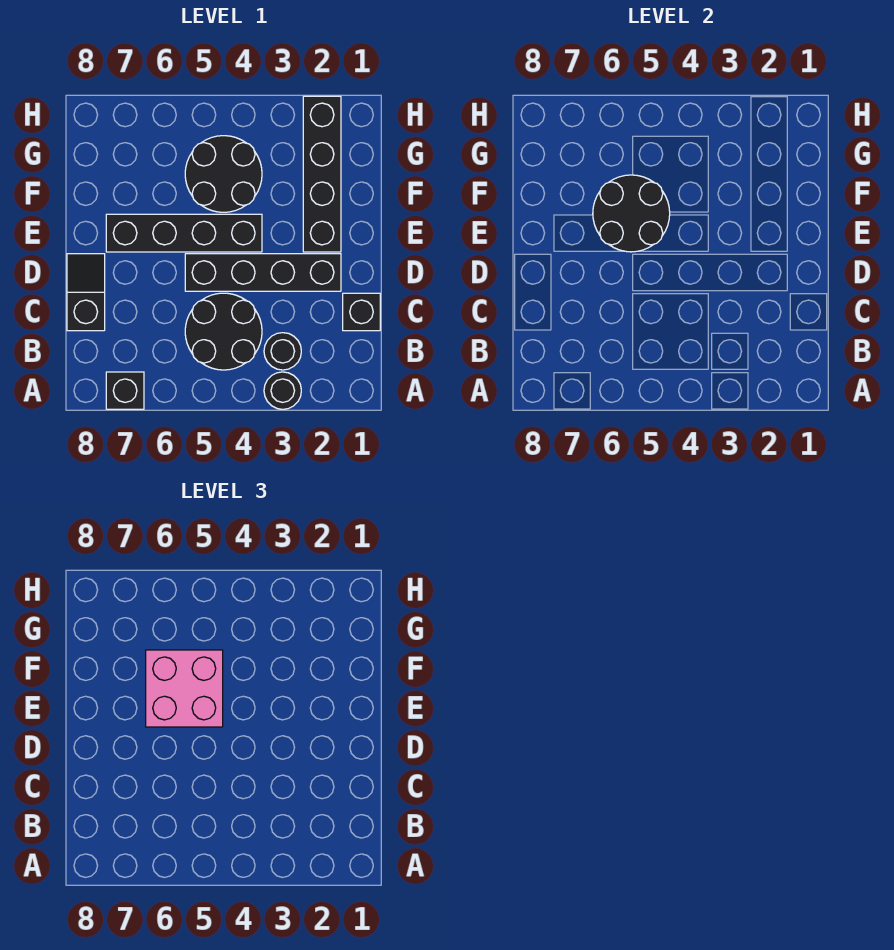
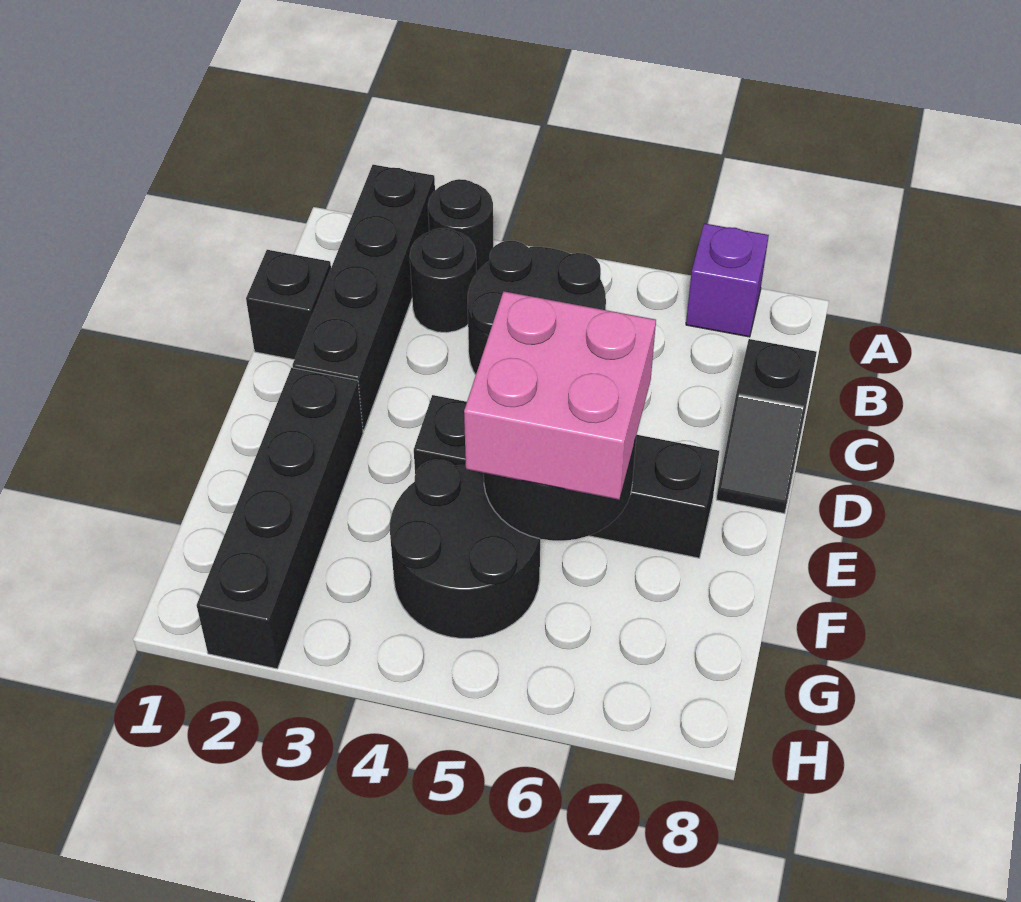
black brick A7 level 1 -> purple brick A7 level 1
black brick D2:D5 level 1 -> black brick A2:D2 level 1

